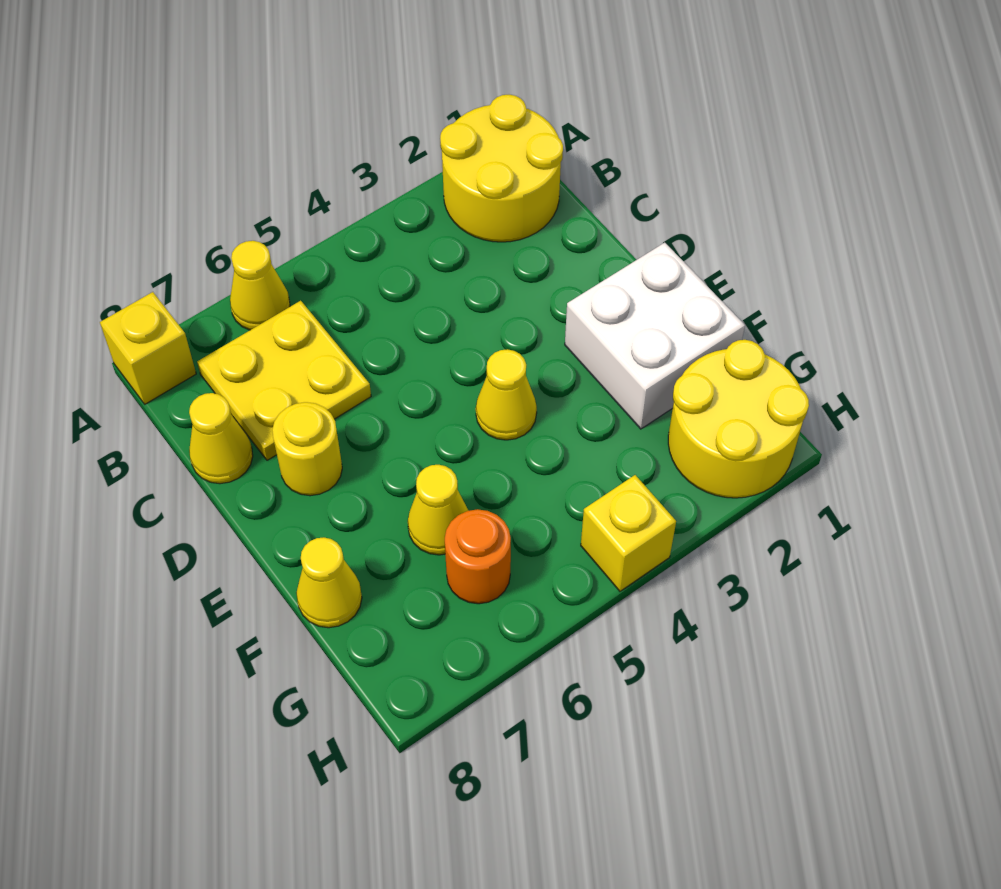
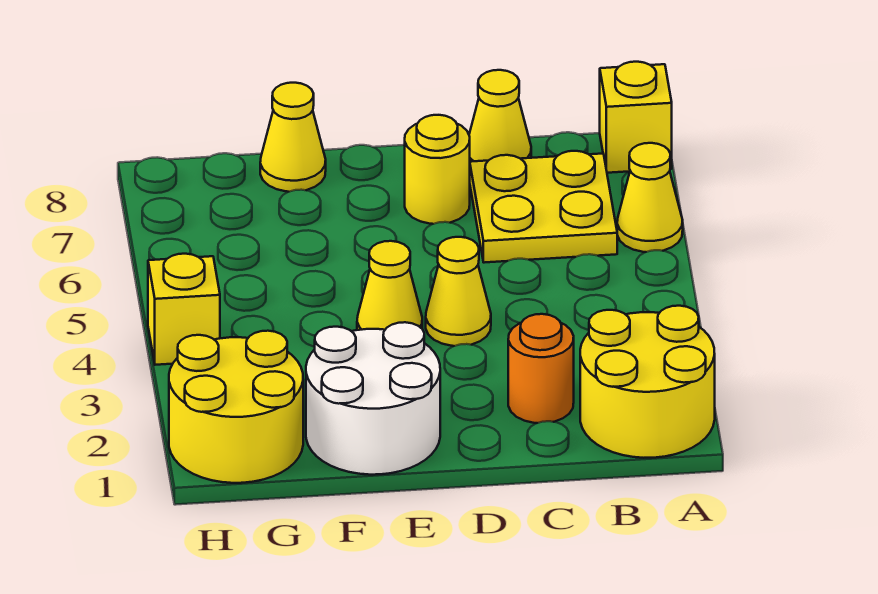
white brick E1:F2 level 1 -> white round brick E1:F2 level 1
yellow cone F6 level 1 -> yellow cone D4 level 1
orange round brick G6 level 1 -> orange round brick C2 level 1

